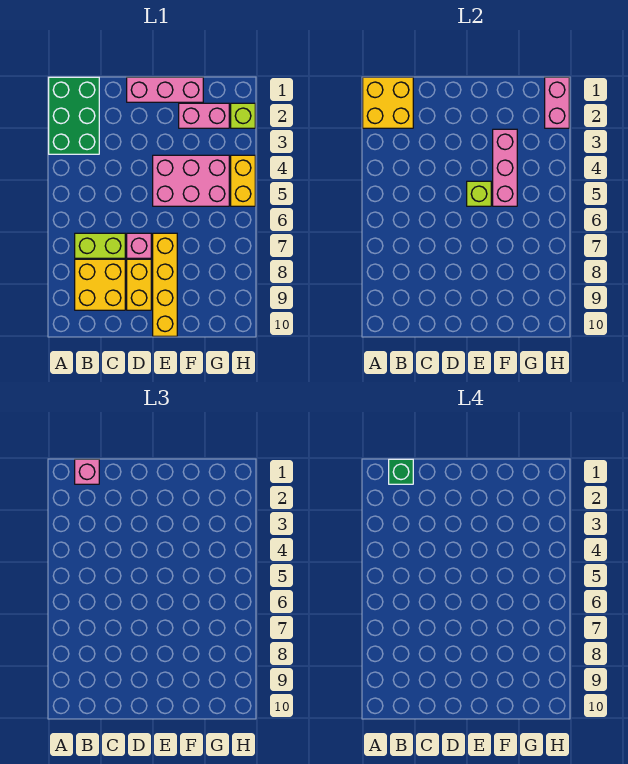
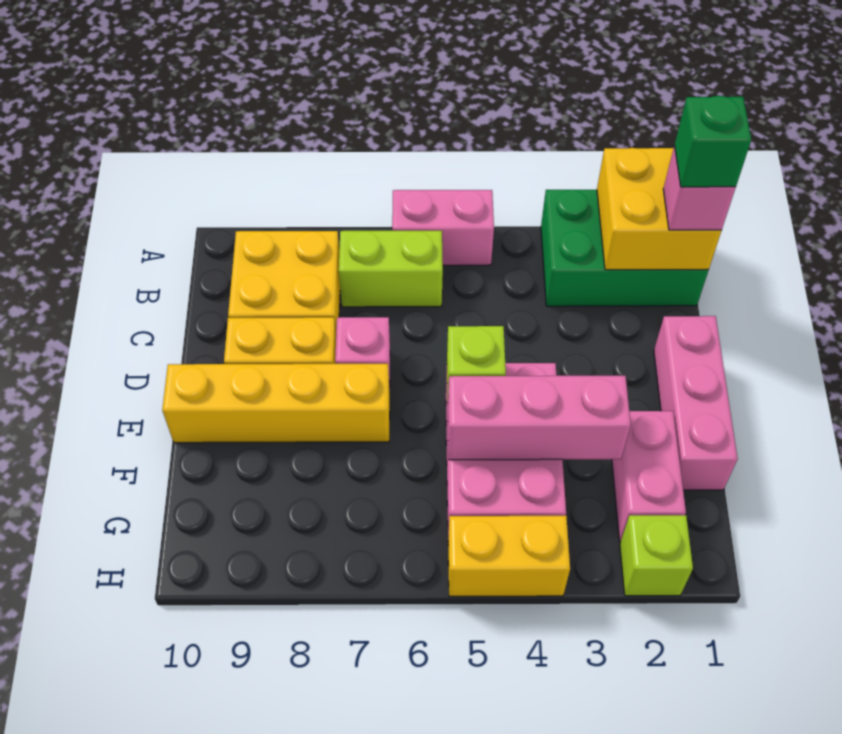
lime brick B7:C7 level 1 -> lime brick B6:B7 level 1
pink brick H1:H2 level 2 -> pink brick A5:A6 level 1

